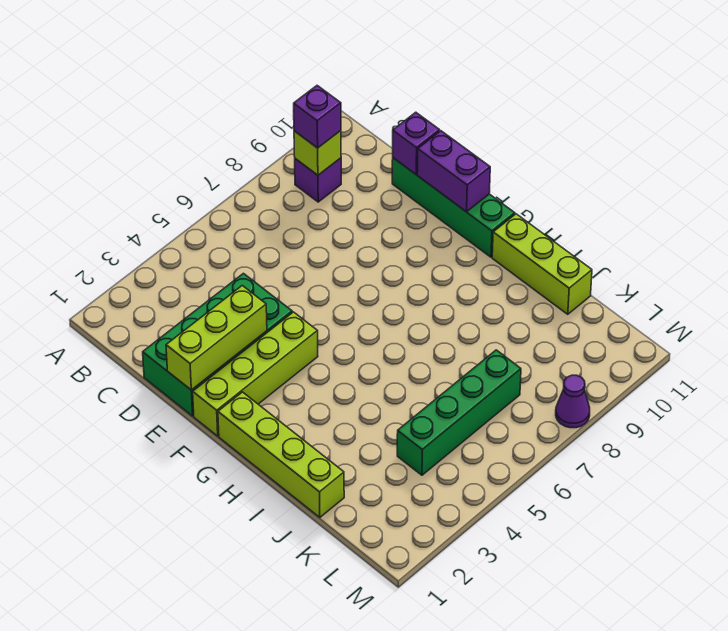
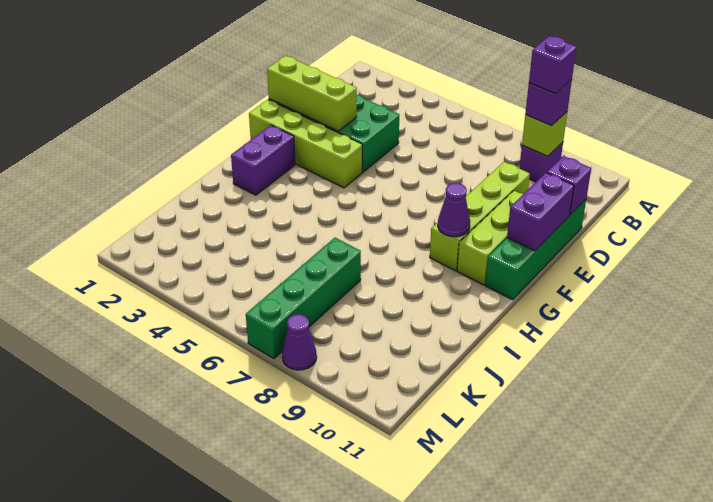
none -> purple brick B9 level 4
lime brick G1:J1 level 1 -> lime brick D9:G9 level 1
none -> purple brick G2:H2 level 1
none -> purple cone G9 level 2
lime brick H11:J11 level 1 -> lime brick E10:G10 level 1
green brick K4:K7 level 1 -> green brick J7:M7 level 1

